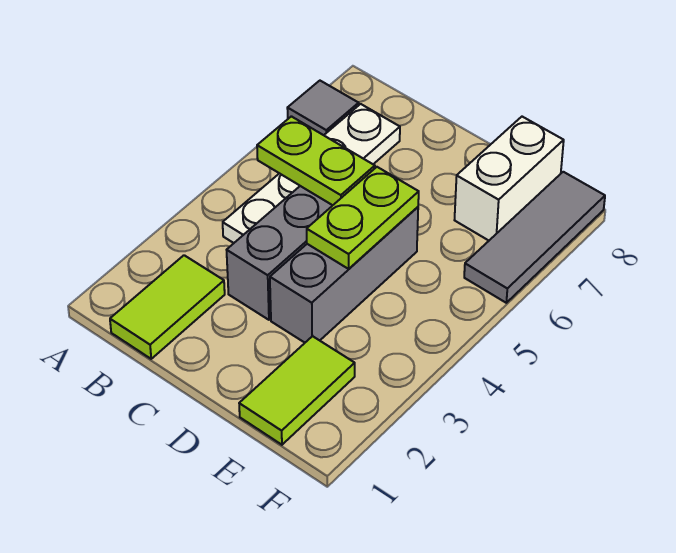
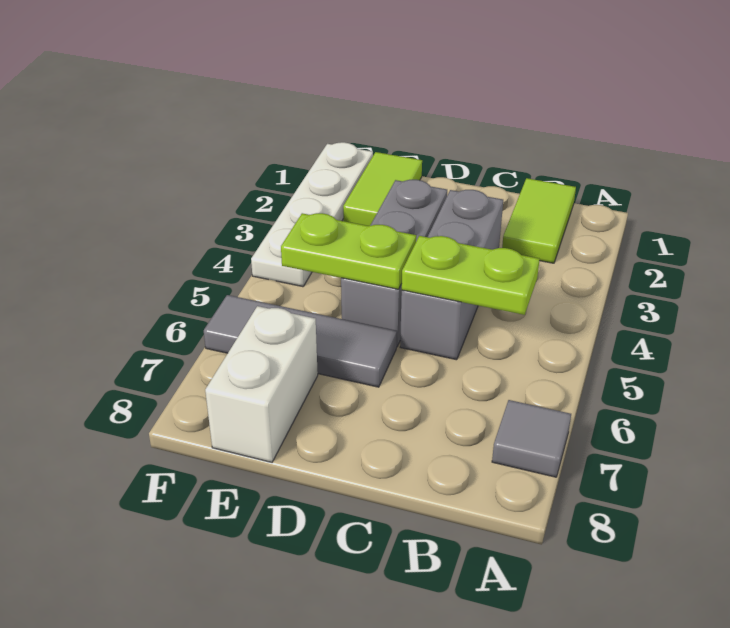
white plate B4:B7 level 1 -> white plate F1:F4 level 1
lime plate D4:D5 level 2 -> lime plate D5:E5 level 2
grey tile F6:F8 level 1 -> grey tile D6:F6 level 1

